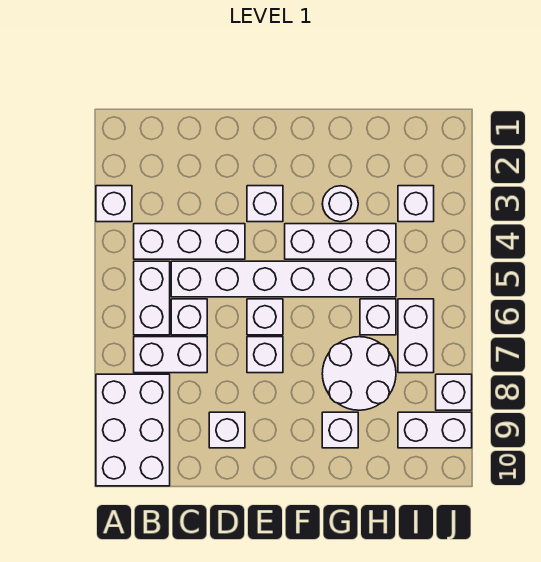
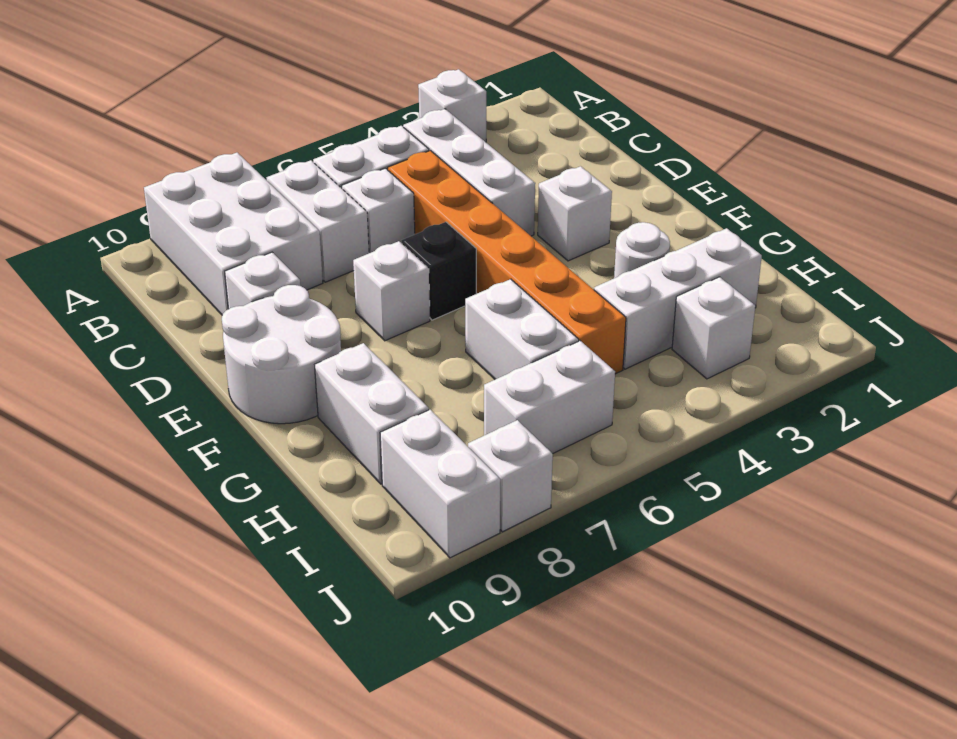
white brick A8:B10 level 1 -> white brick A8:C9 level 1
white brick C5:H5 level 1 -> orange brick C5:H5 level 1
white brick E6 level 1 -> black brick E6 level 1
white brick F4:H4 level 1 -> white brick H2:H4 level 1
white round brick G7:H8 level 1 -> white round brick E9:F10 level 1
white brick G9 level 1 -> white brick G9:H9 level 1
white brick H6 level 1 -> white brick G6:H6 level 1

